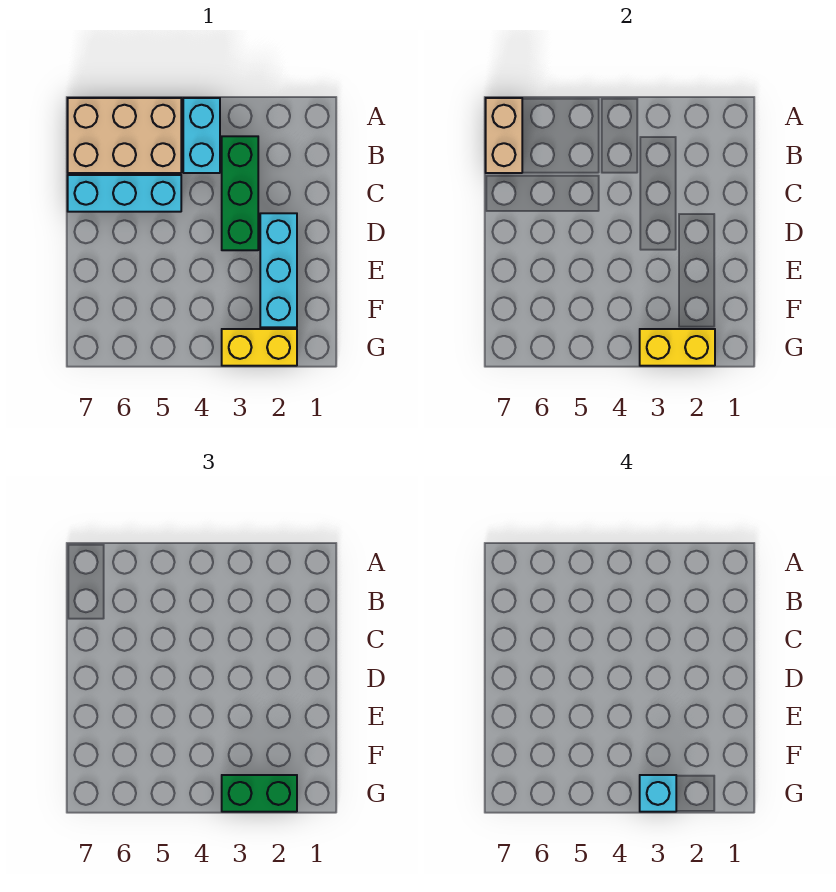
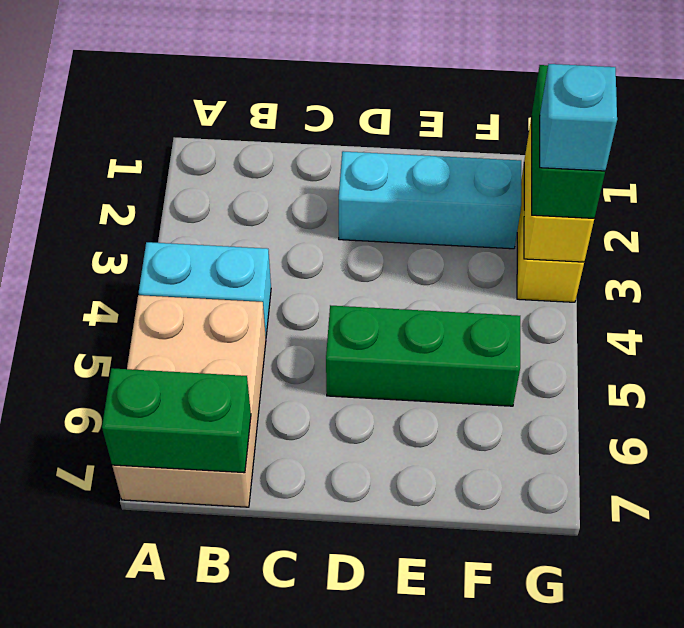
tan brick A7:B7 level 2 -> green brick A7:B7 level 2
green brick B3:D3 level 1 -> green brick D5:F5 level 1
cyan brick C5:C7 level 1 -> none

